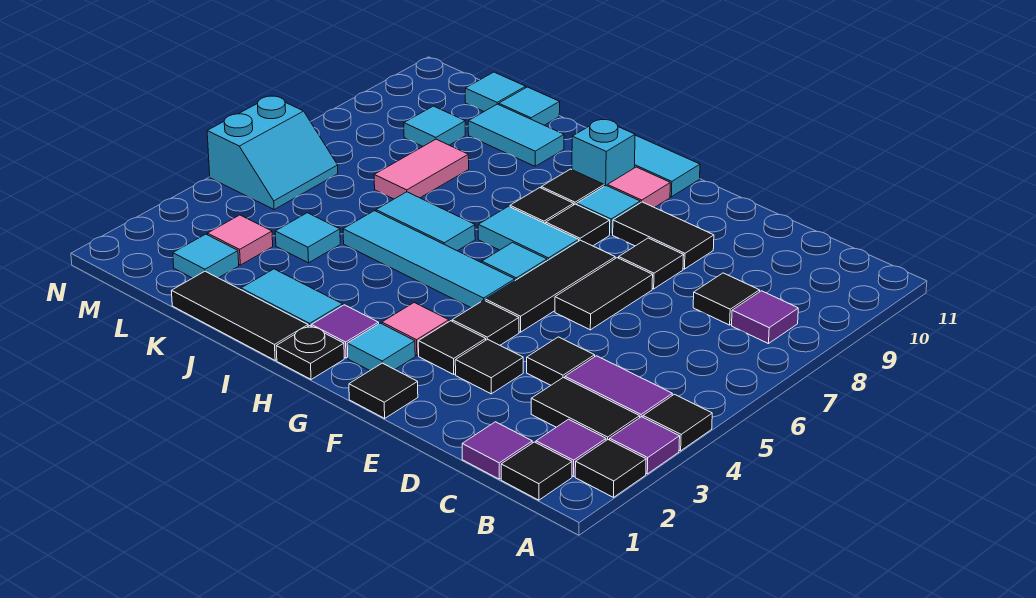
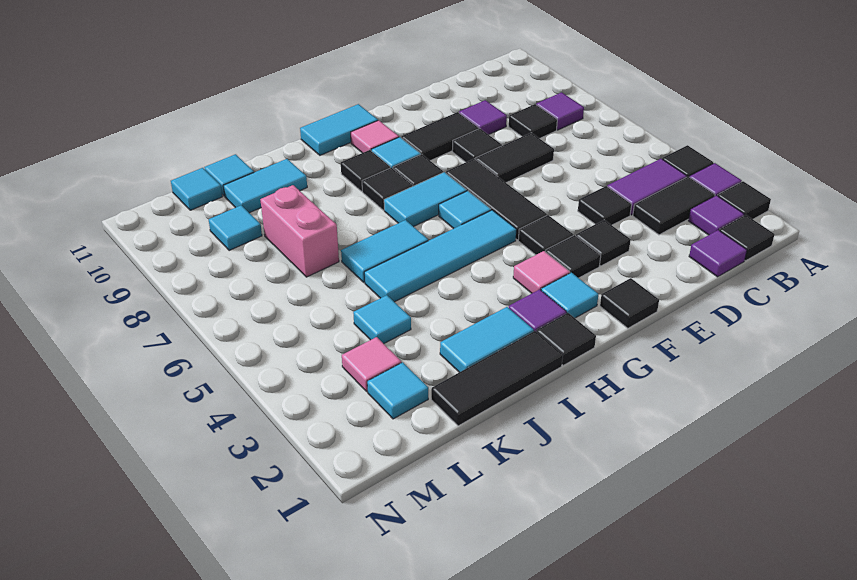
none -> purple tile D9 level 1
black tile E6:E7 level 1 -> black tile D7:E7 level 1
black plate H1 level 1 -> black tile H1 level 1
cyan brick H10 level 1 -> none
pink tile K7:K8 level 1 -> pink brick K7:K8 level 1
cyan slope M5:N6 level 1 top N -> none

